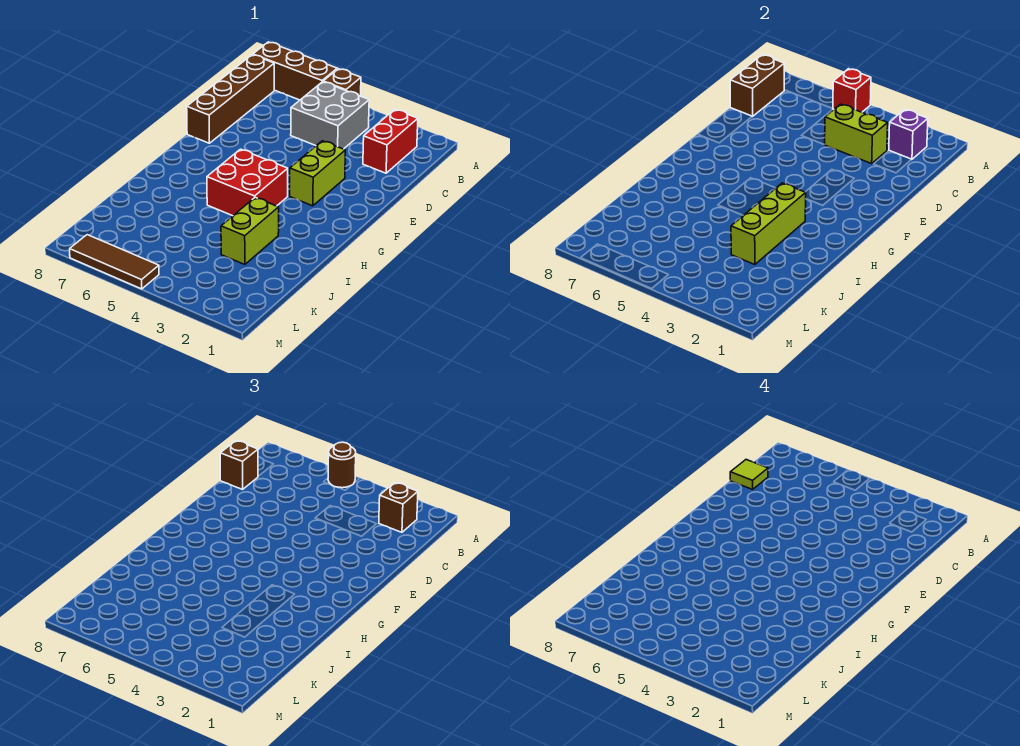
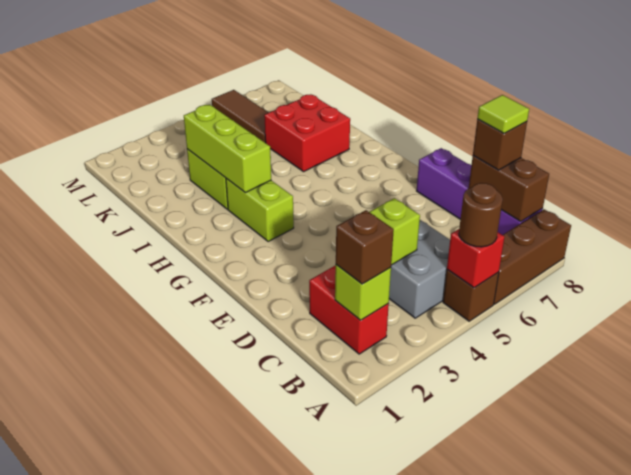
purple brick B2 level 2 -> lime brick B2 level 2
brown brick B8:E8 level 1 -> purple brick B8:E8 level 1
lime brick E3:F3 level 1 -> lime brick G3:H3 level 1
red brick G4:H5 level 1 -> red brick I6:J7 level 1
brown tile M5:M7 level 1 -> brown tile K6:M6 level 1

